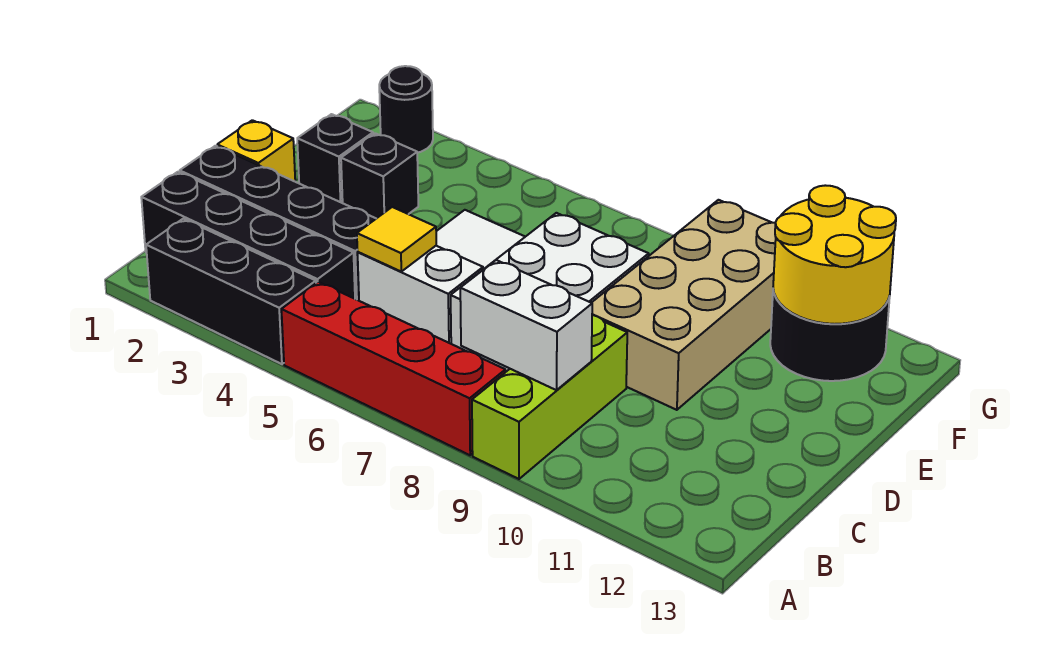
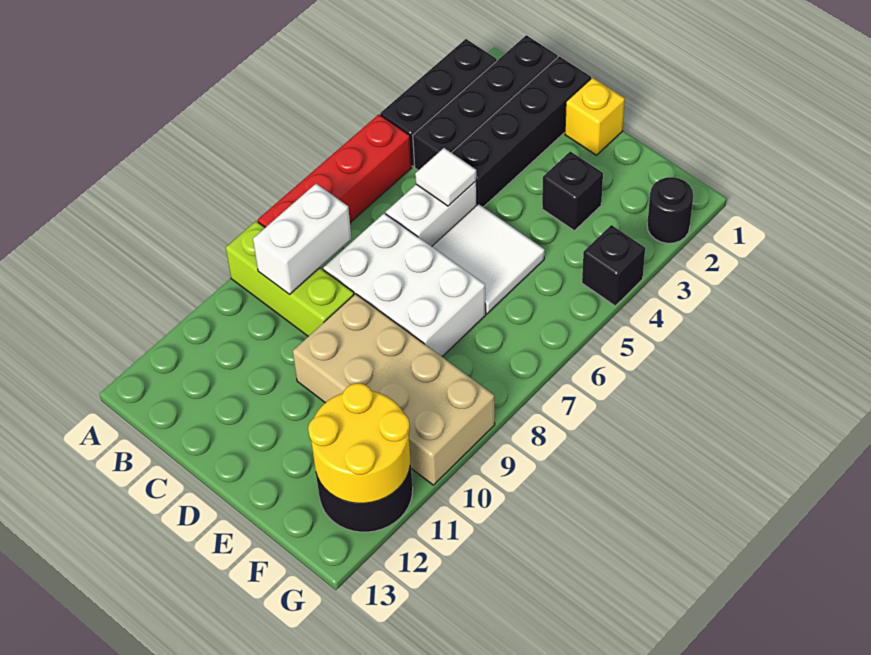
yellow tile C5 level 2 -> white tile C5 level 2
black brick E2 level 1 -> black brick G4 level 1

